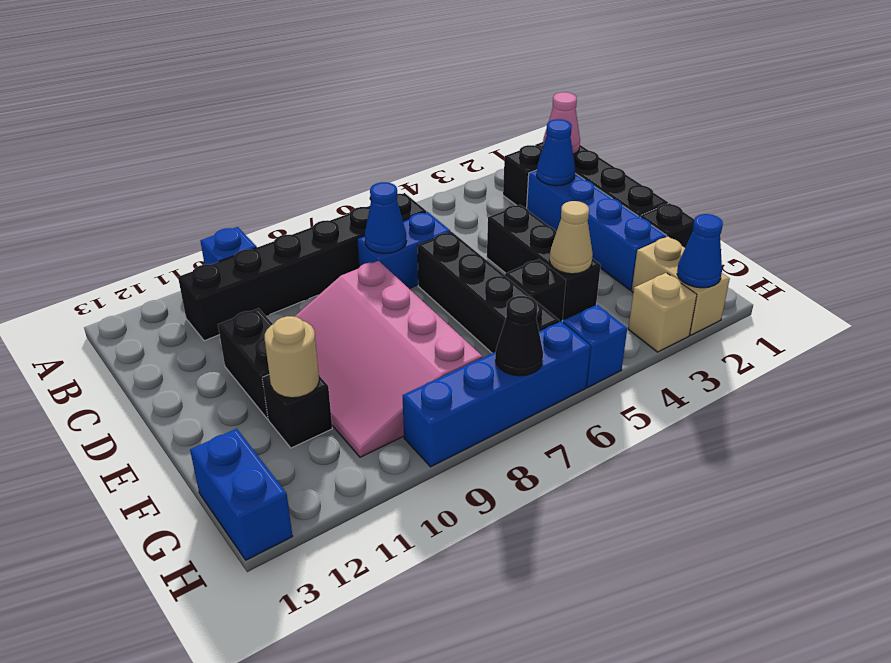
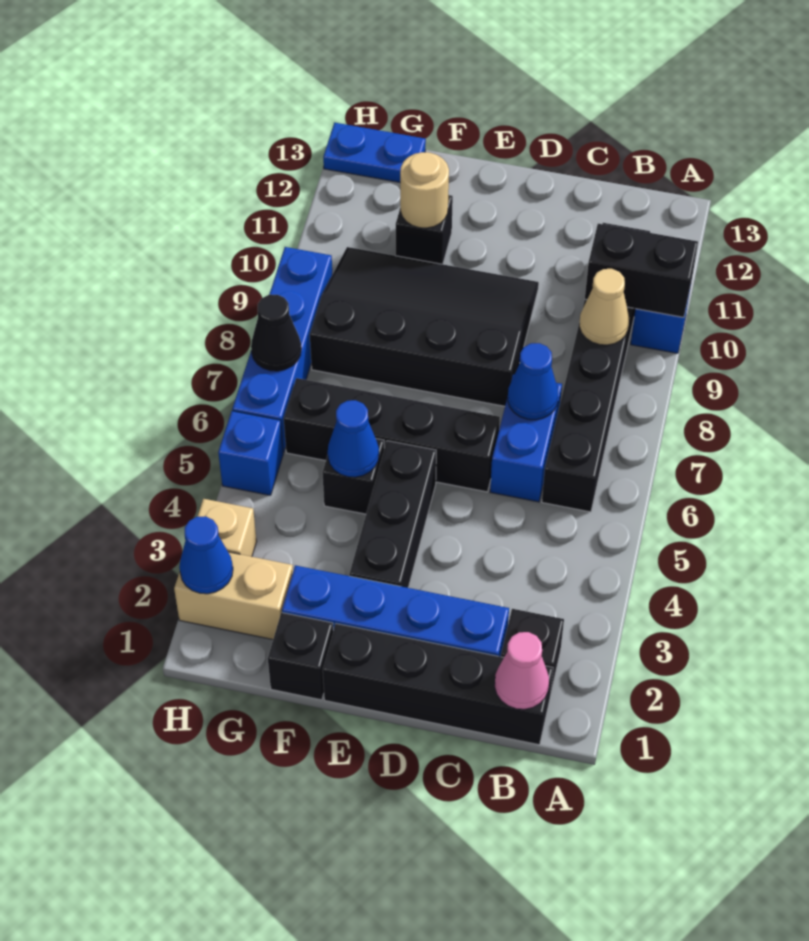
blue cone C2 level 2 -> blue cone F5 level 2
black brick D4:F4 level 1 -> black brick E3:E5 level 1
pink slope D8:G10 level 1 top 8 -> black slope D8:G10 level 1 top 8
black brick D11:E11 level 1 -> black brick A10:B10 level 2
tan cone F4 level 2 -> tan cone B9 level 2
blue brick G13:H13 level 1 -> blue plate G13:H13 level 1

